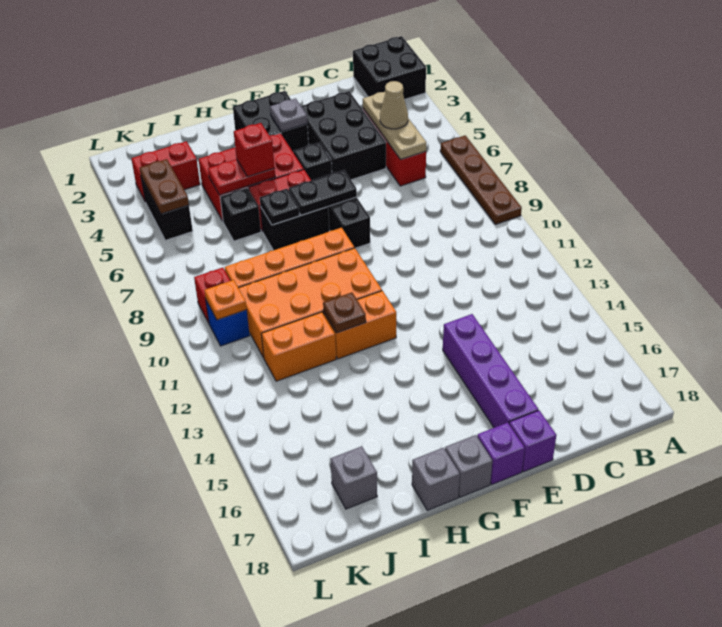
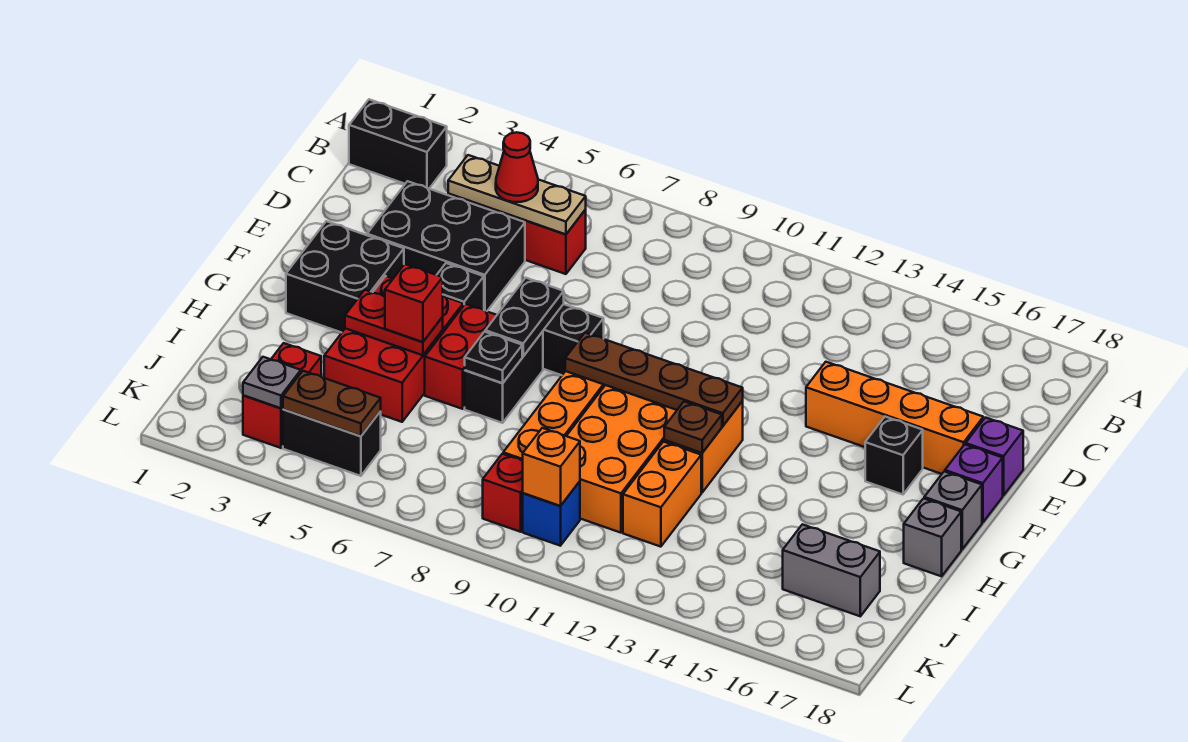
black brick A1:B2 level 1 -> black brick B1:B2 level 1
brown plate A6:A9 level 1 -> brown plate G9:G12 level 2
tan cone C5 level 3 -> red cone C5 level 3
purple brick E14:E17 level 1 -> orange brick E14:E17 level 1
grey plate F3 level 2 -> grey plate K3 level 2
red plate H5:I5 level 2 -> red plate H4:H5 level 2
black brick I6 level 1 -> black brick F16 level 1
grey brick J17 level 1 -> grey brick J16:J17 level 1
orange plate K10 level 2 -> orange brick K10 level 2

